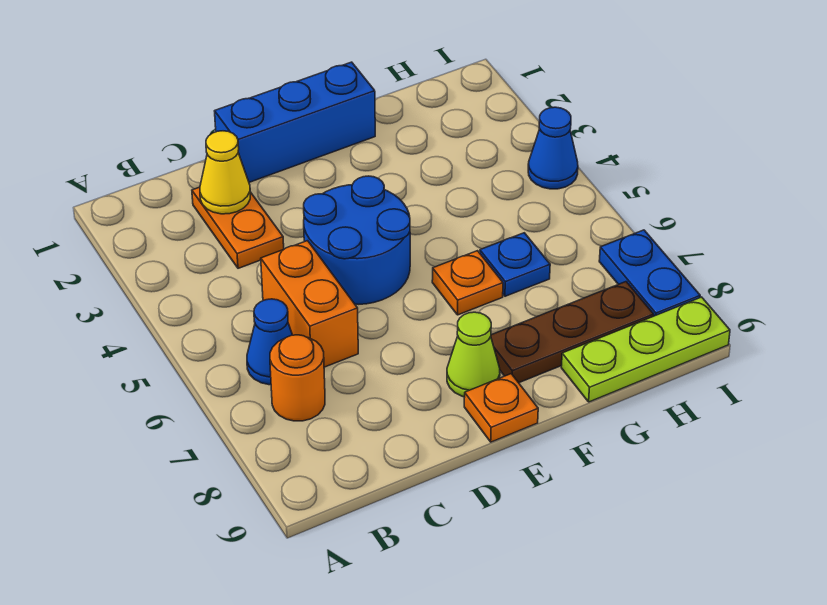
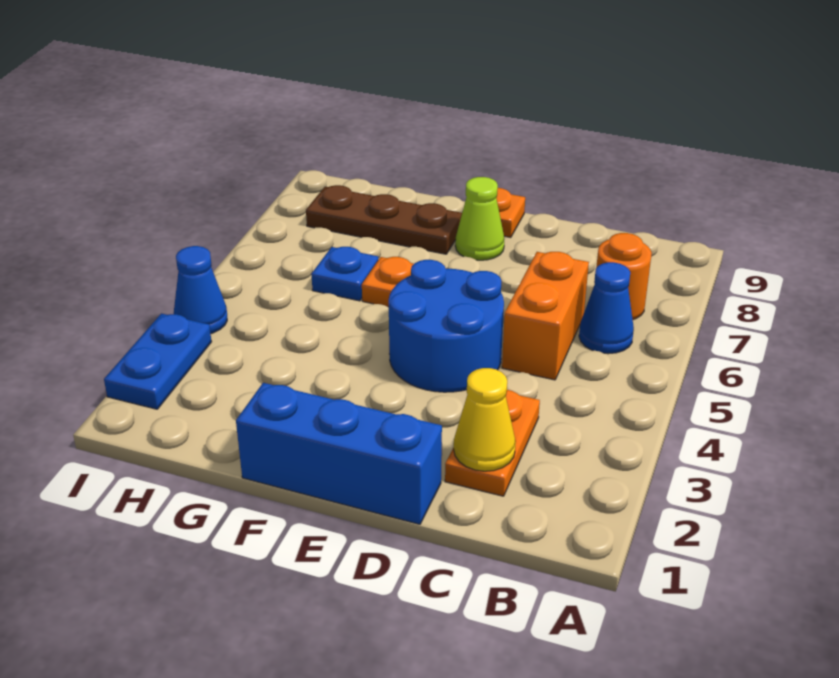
lime plate G9:I9 level 1 -> none
blue plate I7:I8 level 1 -> blue plate I2:I3 level 1

